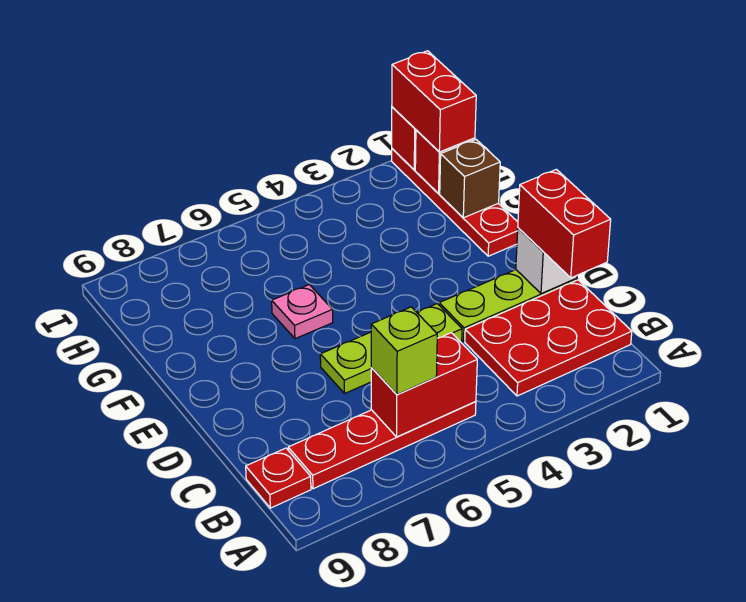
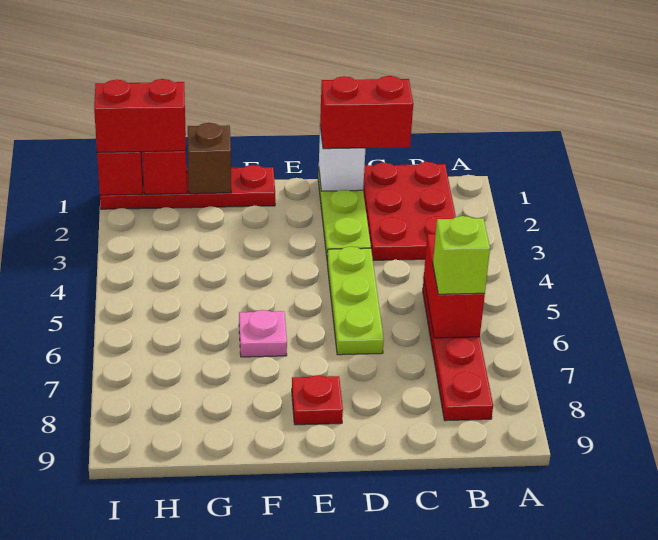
red plate B9 level 1 -> red plate E8 level 1

